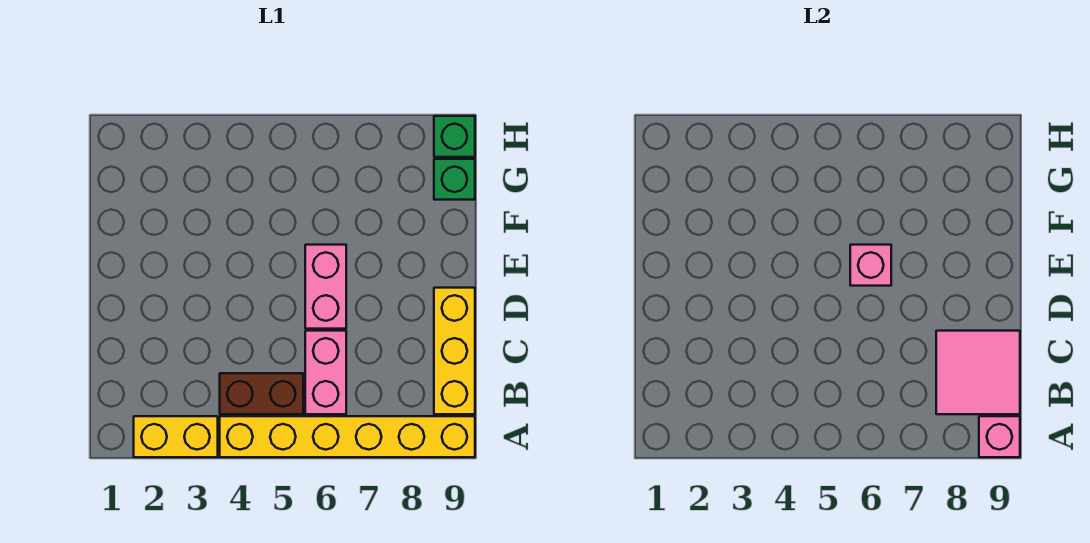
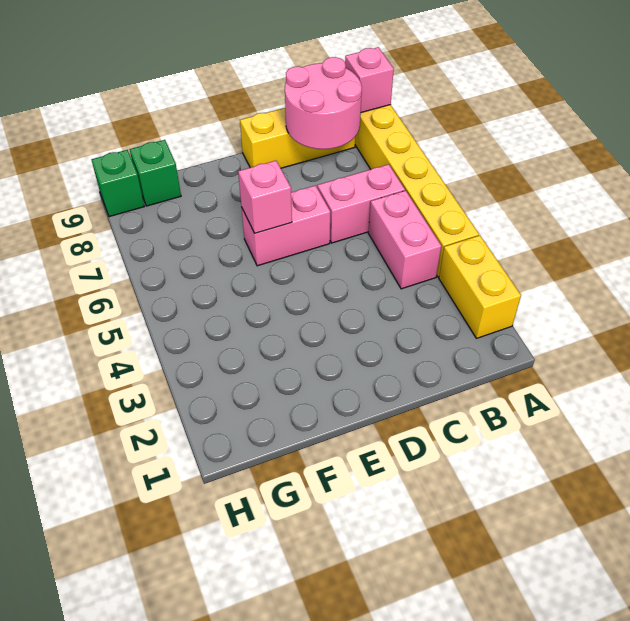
brown brick B4:B5 level 1 -> pink brick B4:B5 level 1
pink tile B8:C9 level 2 -> pink round brick B8:C9 level 2

